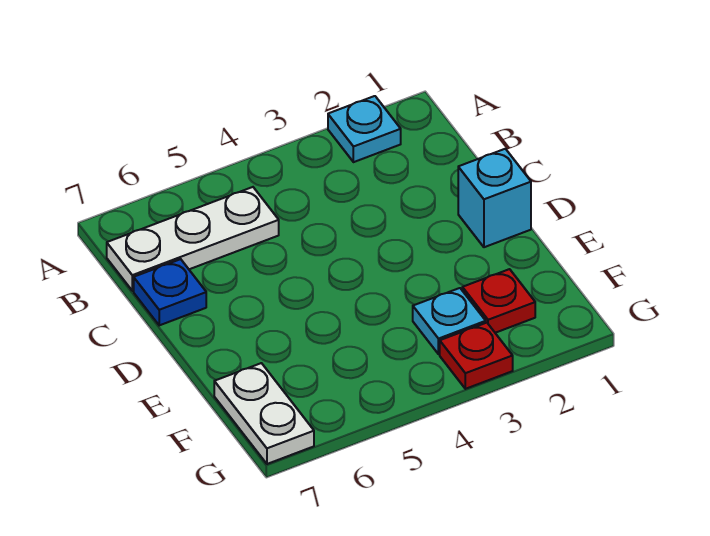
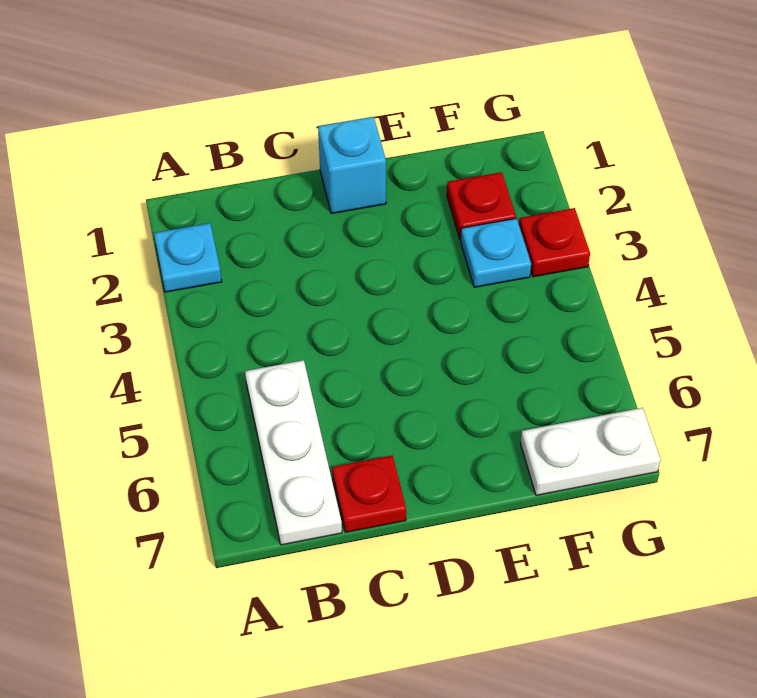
blue plate C7 level 1 -> red plate C7 level 1

